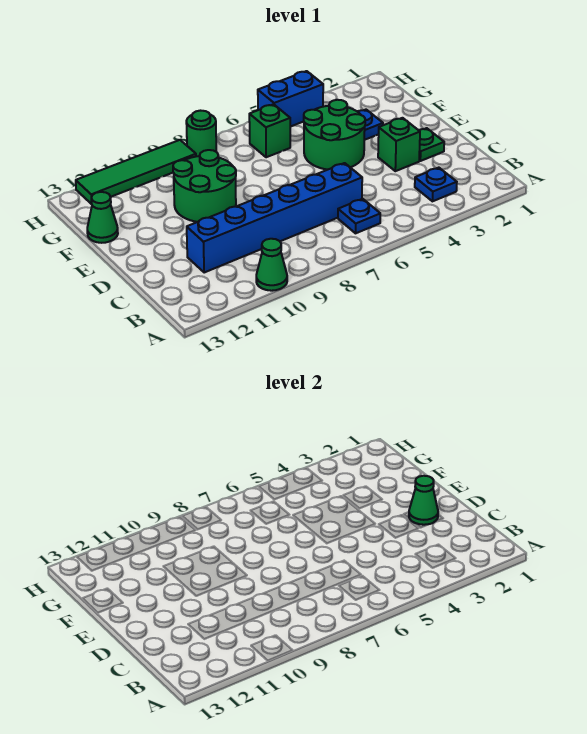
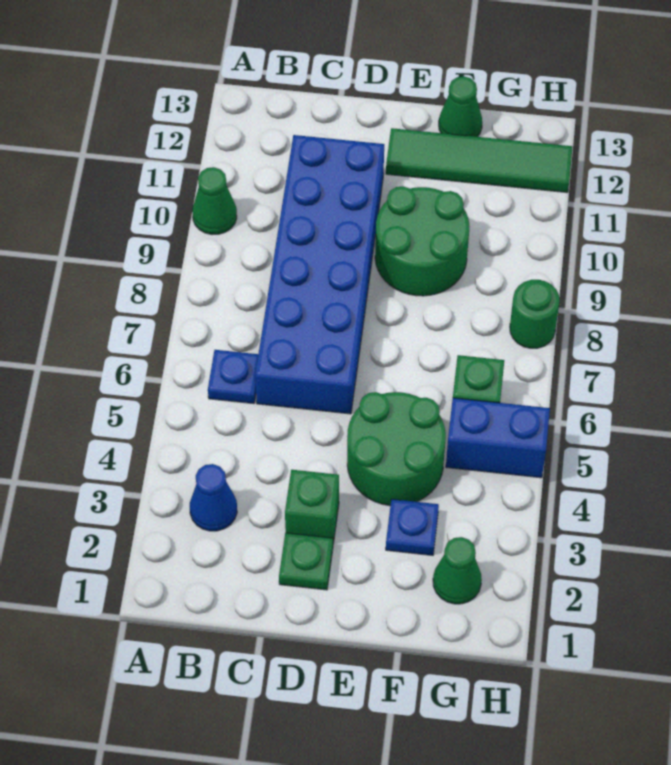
blue plate B3 level 1 -> blue cone B3 level 1
blue brick C6:C11 level 1 -> blue brick C6:D11 level 1
green cone D2 level 2 -> green cone G2 level 1
blue brick H4:H5 level 1 -> blue brick G5:H5 level 1
green tile H9:H12 level 1 -> green tile E12:H12 level 1

